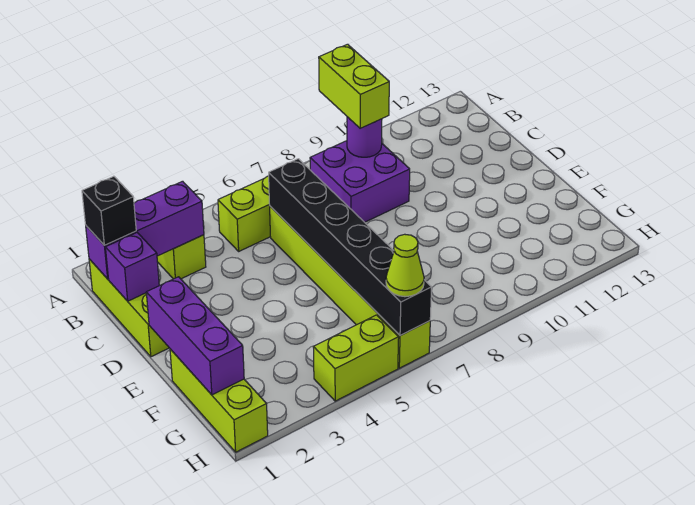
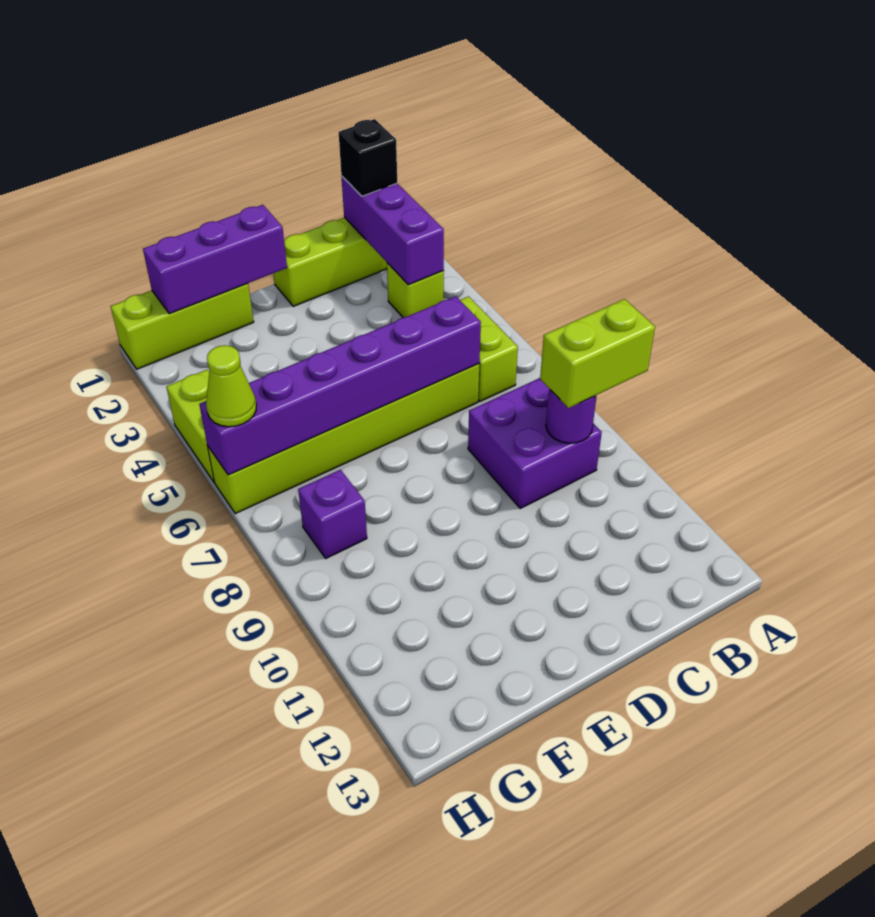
purple brick C1 level 2 -> purple brick G8 level 1
black brick C6:H6 level 2 -> purple brick C6:H6 level 2

